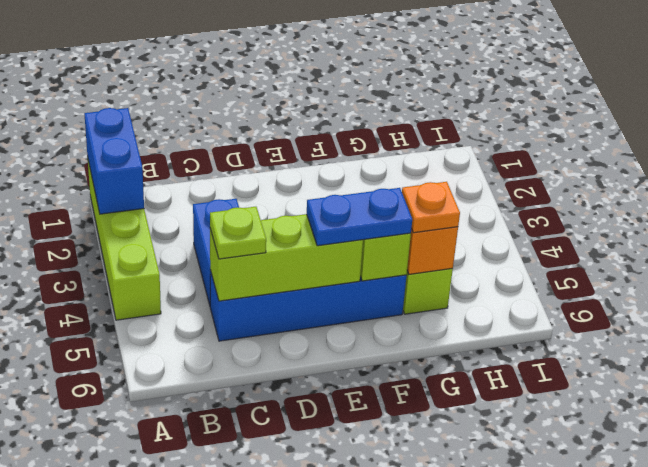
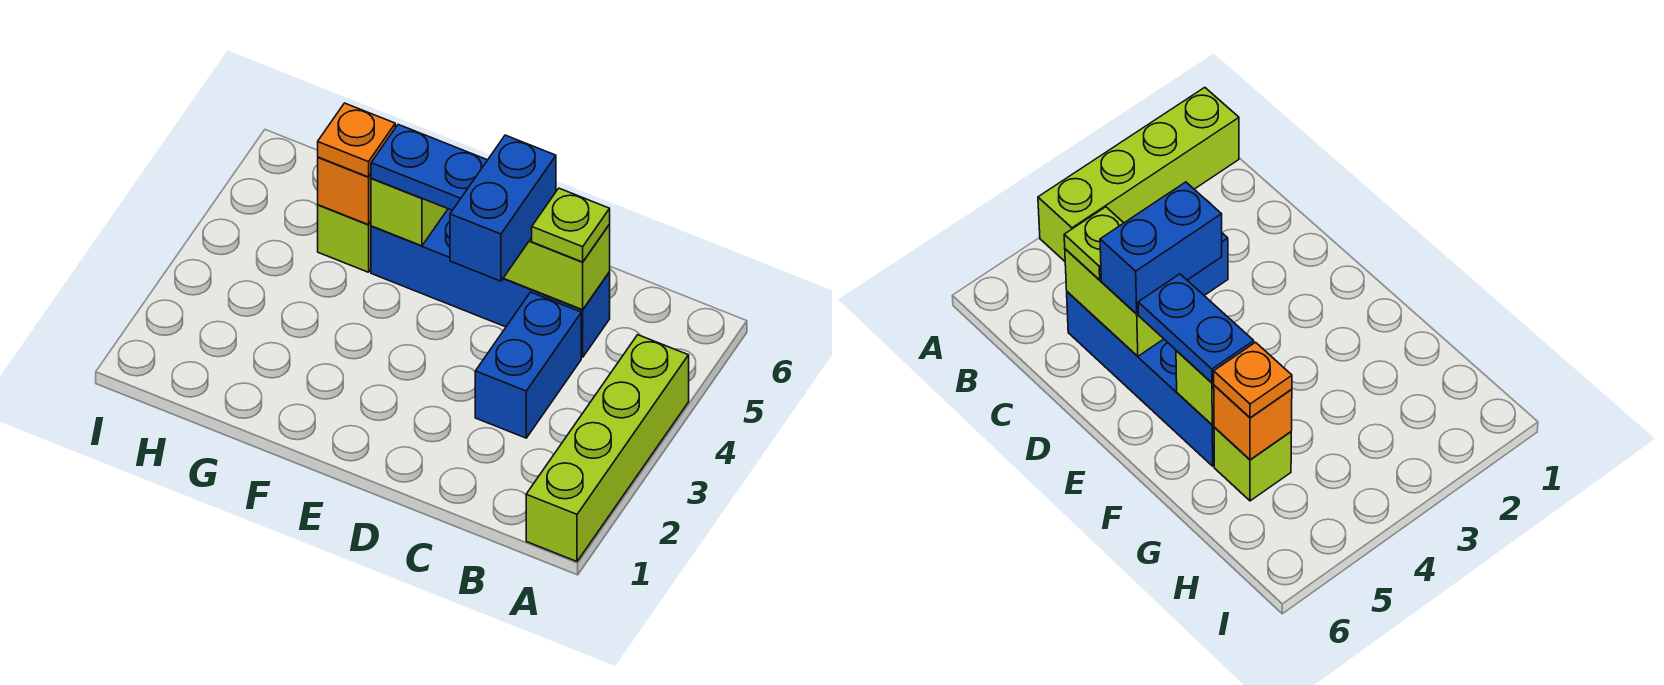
blue brick A1:A2 level 2 -> blue brick D4:D5 level 3
lime brick C5:E5 level 2 -> lime brick C5:D5 level 2

